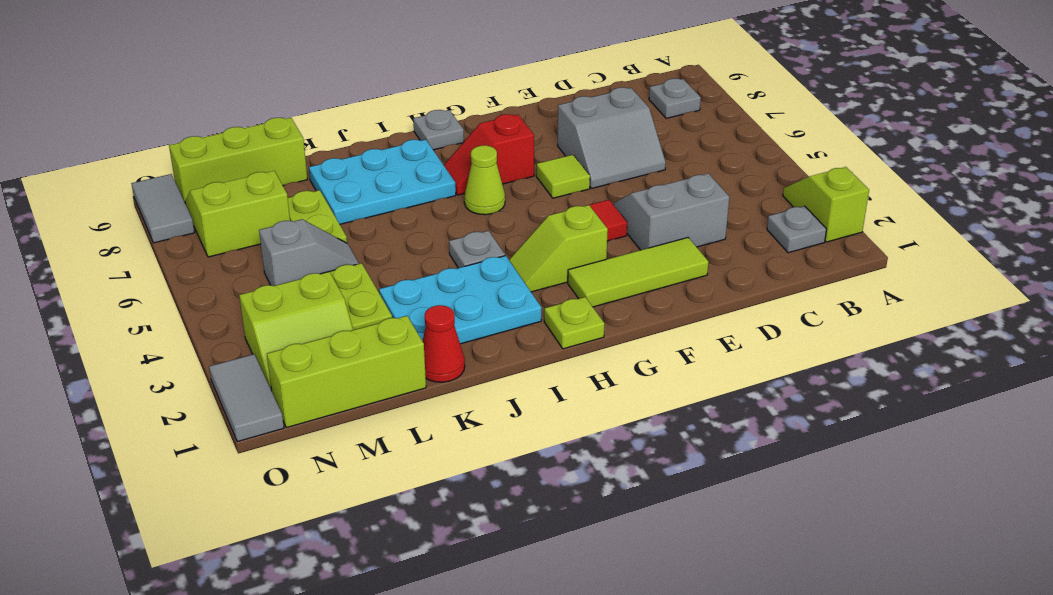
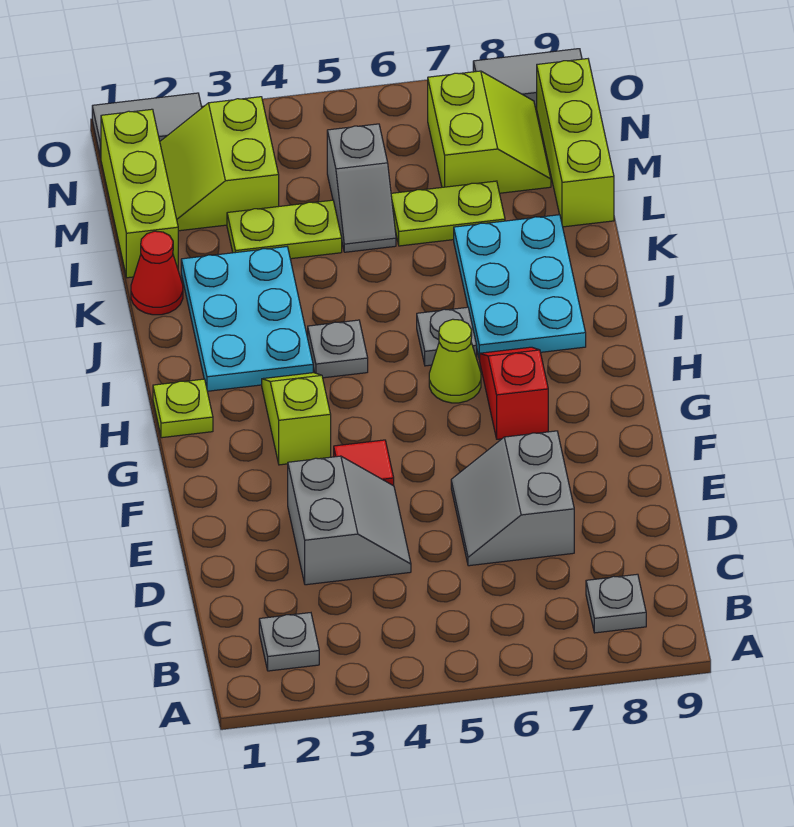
lime slope A2:A3 level 1 top 2 -> none
lime tile E2:G2 level 1 -> none
lime tile F6 level 1 -> none
grey plate H9 level 1 -> grey plate I6 level 1

